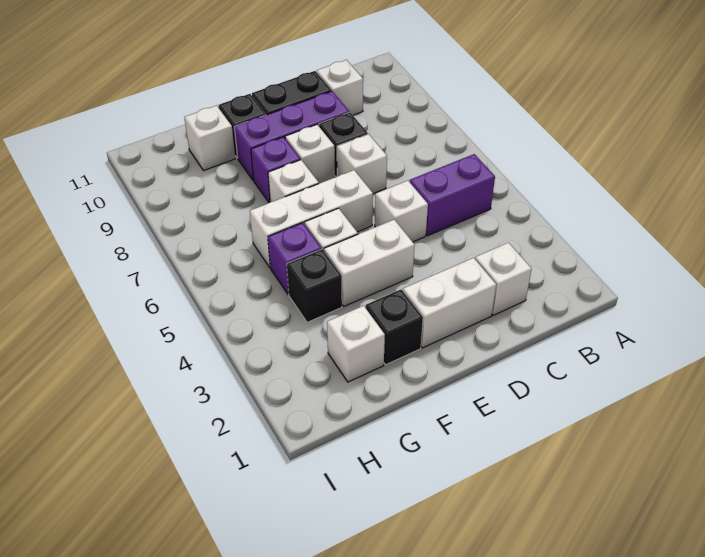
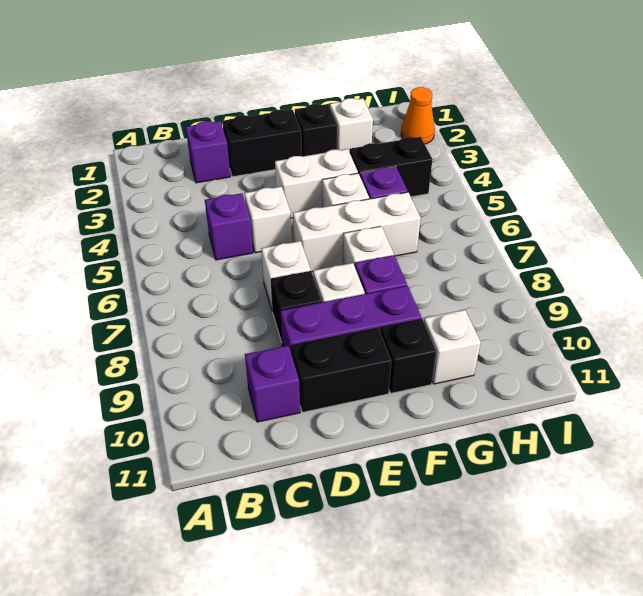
purple brick B5:C5 level 1 -> purple brick C5 level 1
white brick C2 level 1 -> purple brick C2 level 1
white brick C10 level 1 -> purple brick C10 level 1
white brick D2:E2 level 1 -> black brick D2:E2 level 1
black brick G4 level 1 -> black brick G4:H4 level 1
none -> orange cone I2 level 1

